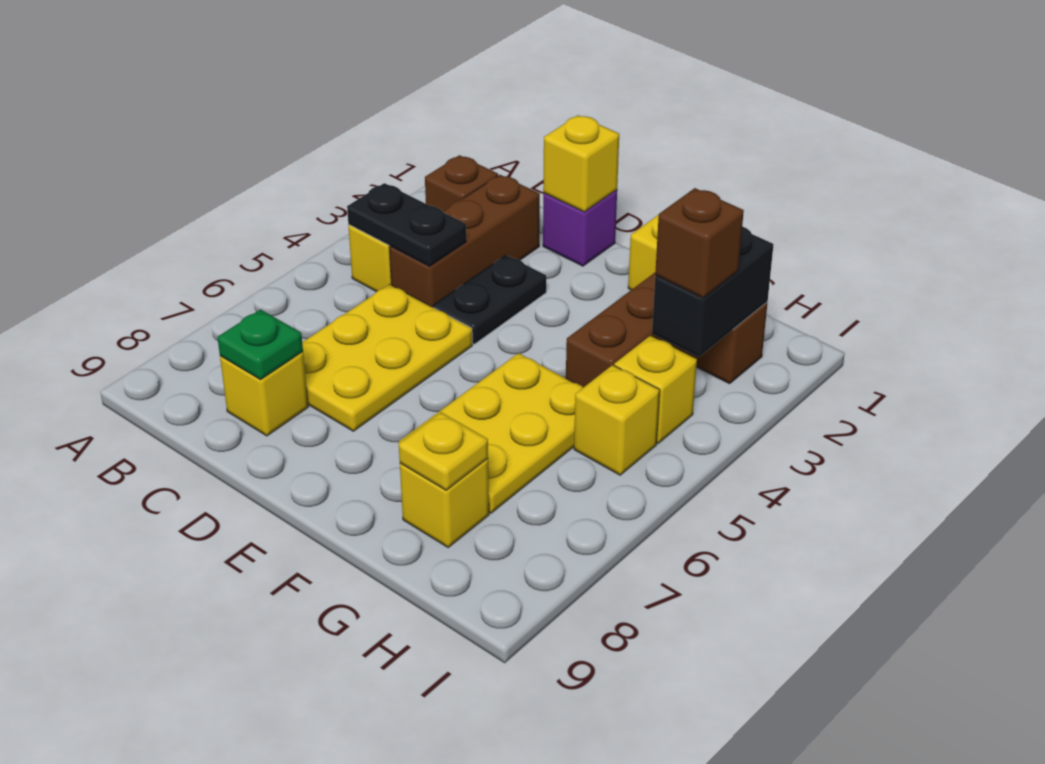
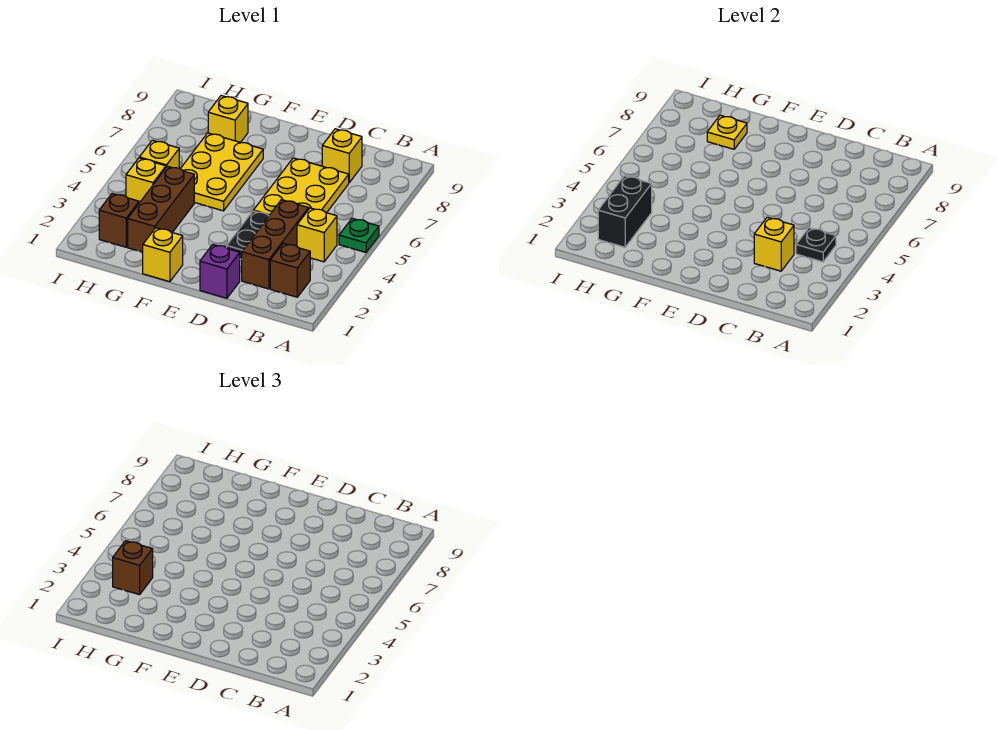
black plate B4:C4 level 2 -> black plate B4 level 2
green plate C8 level 2 -> green plate A5 level 1
yellow brick D1 level 2 -> yellow brick C3 level 2

